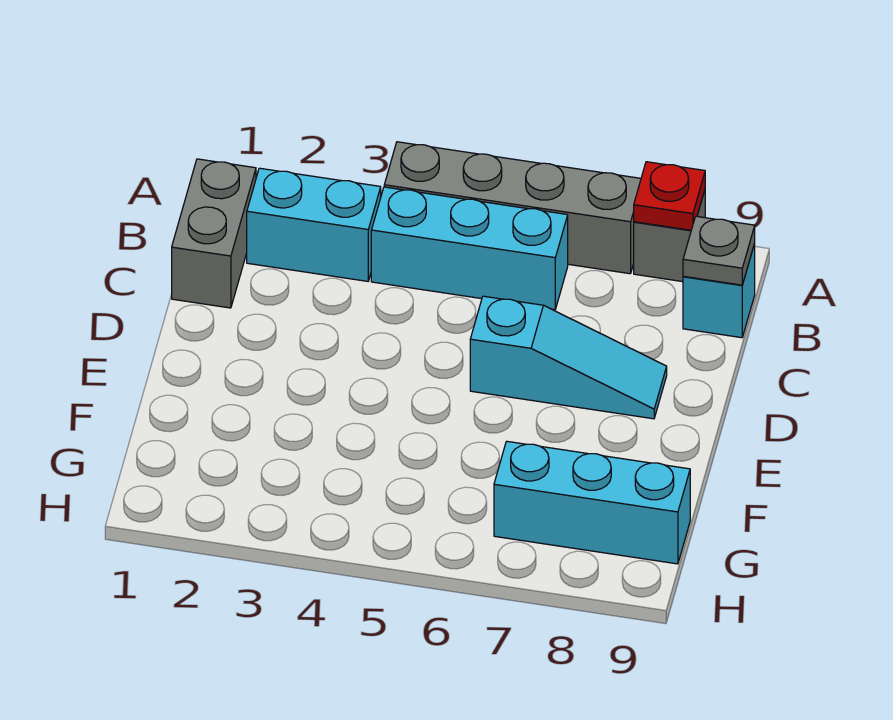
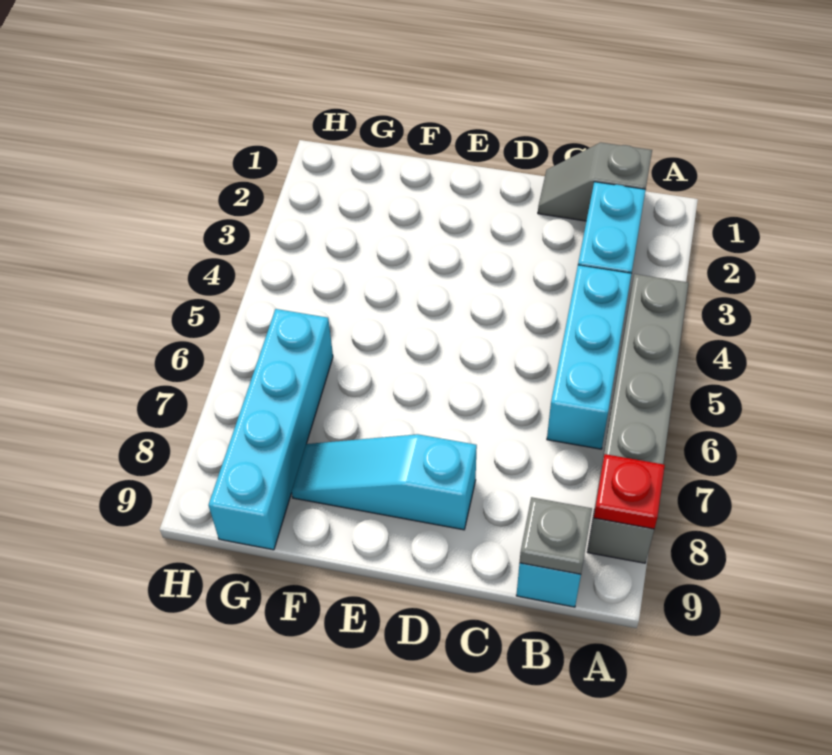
grey brick B1:C1 level 1 -> grey slope B1:C1 level 1 top B
cyan slope D6:D8 level 1 top 6 -> cyan slope D8:F8 level 1 top D
cyan brick G7:G9 level 1 -> cyan brick G6:G9 level 1

